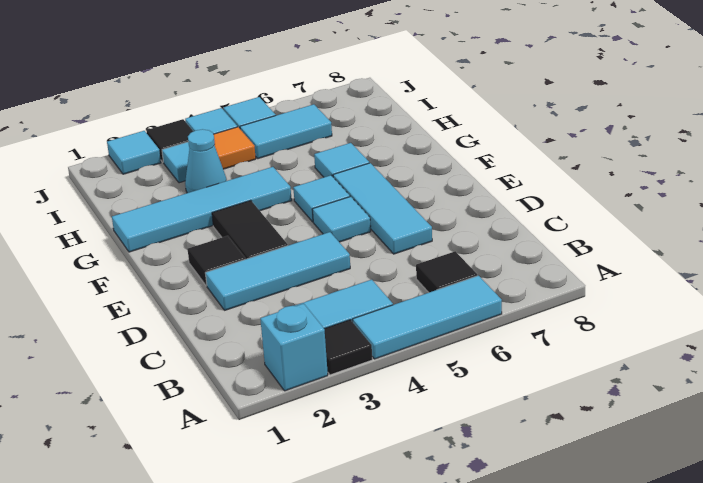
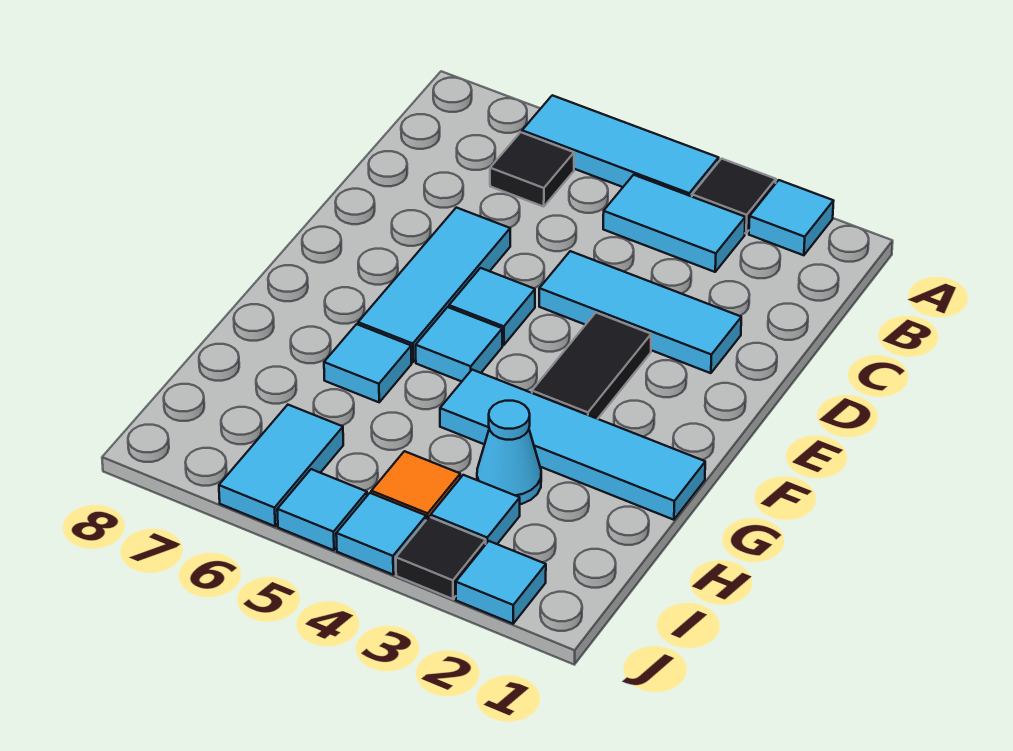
cyan brick A2 level 1 -> cyan tile A2 level 1
black tile E2 level 1 -> none
cyan tile I5:I6 level 1 -> cyan tile I6:J6 level 1

